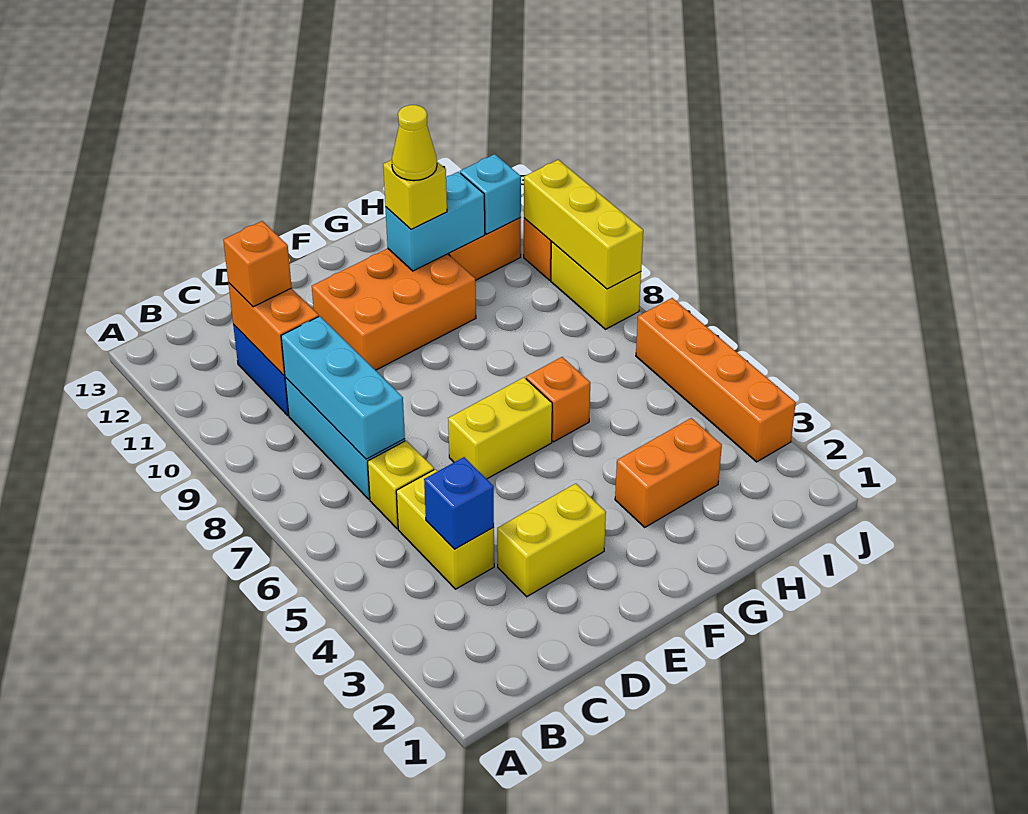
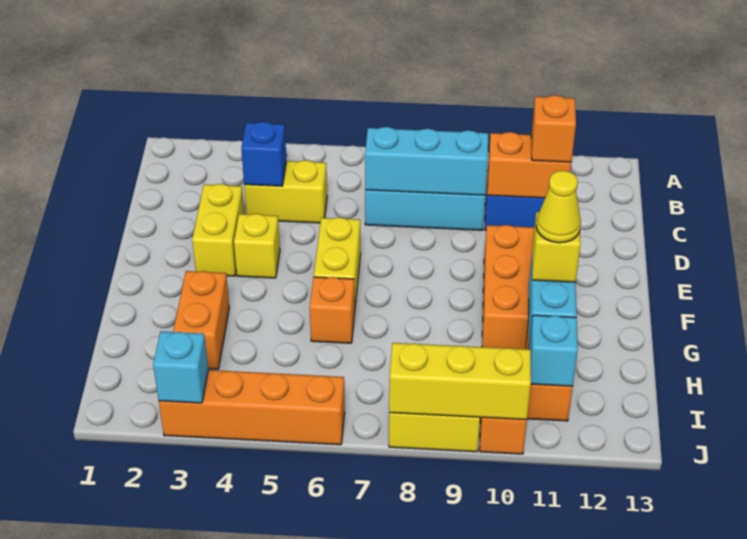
yellow brick C6 level 1 -> yellow brick E4 level 1
none -> cyan brick J3 level 2

